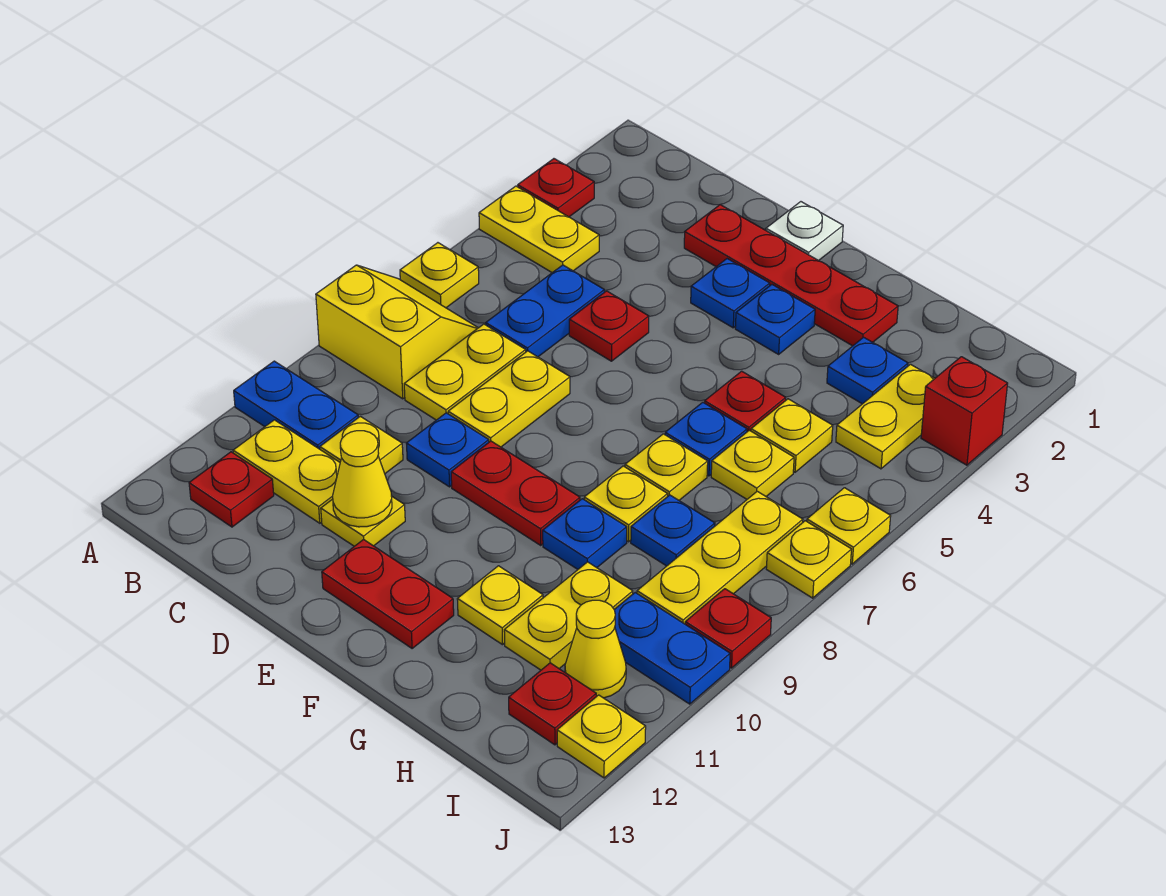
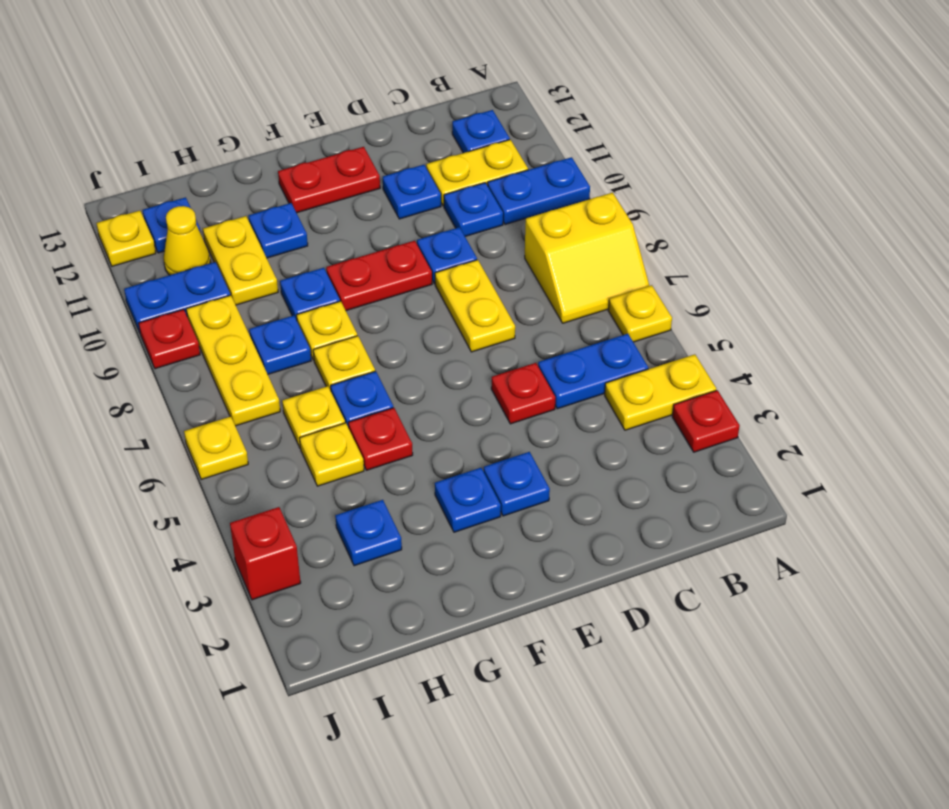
red plate B12 level 1 -> blue plate B12 level 1
blue plate C5:C6 level 1 -> blue plate B5:C5 level 1
yellow plate C7:C8 level 1 -> none
yellow plate C10 level 1 -> blue plate C10 level 1
red plate D2:G2 level 1 -> none
yellow plate D11 level 1 -> blue plate D11 level 1
yellow cone D11 level 2 -> none
white plate E1 level 1 -> none
yellow plate G11 level 1 -> blue plate G11 level 1
yellow plate I3:I4 level 1 -> none
red plate I12 level 1 -> blue plate I12 level 1
yellow plate J7 level 1 -> none

